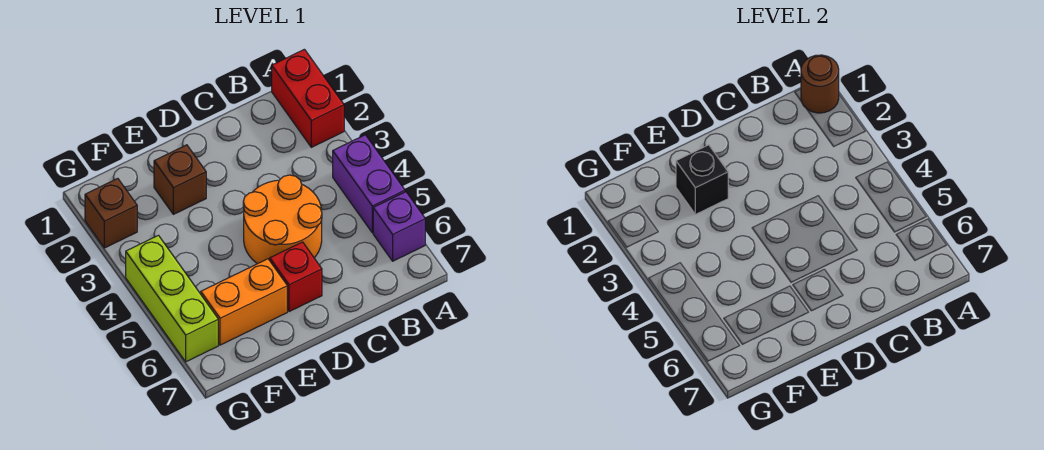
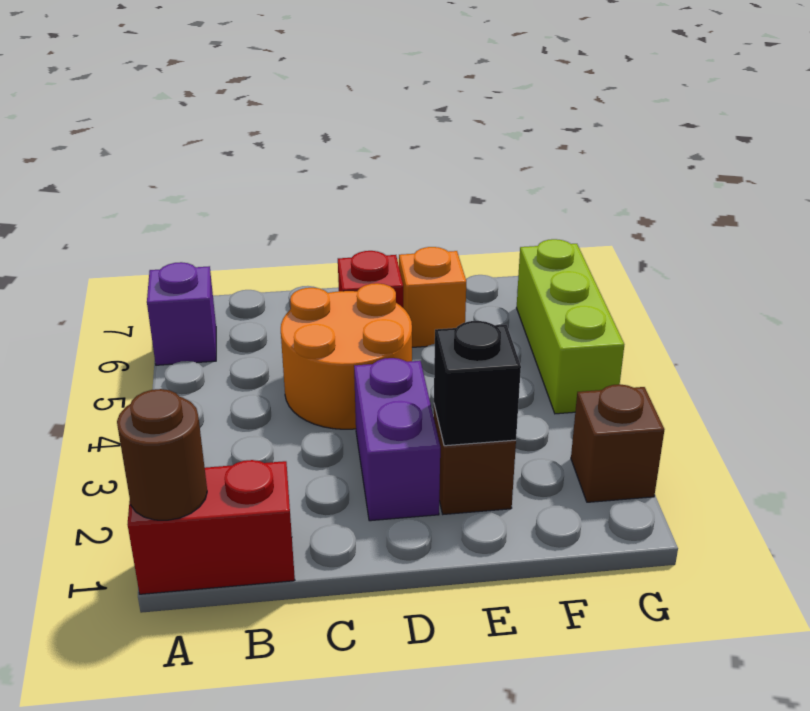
red brick A1:A2 level 1 -> red brick A1:B1 level 1
purple brick A4:A5 level 1 -> purple brick D2:D3 level 1
orange brick E6:F6 level 1 -> orange brick E6 level 1

